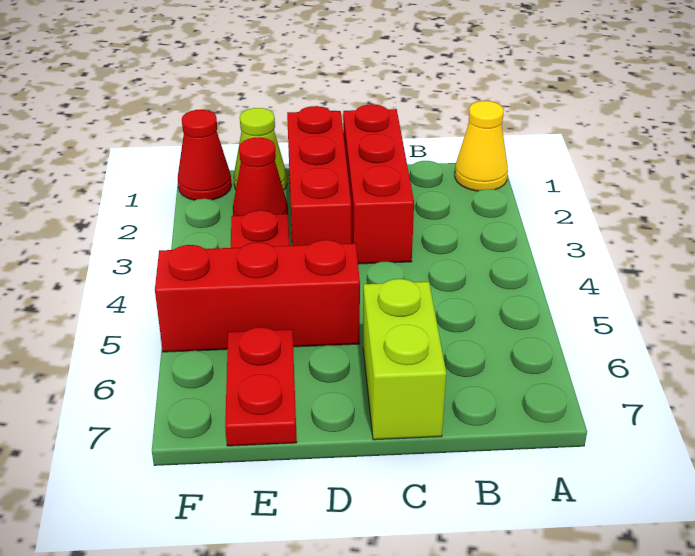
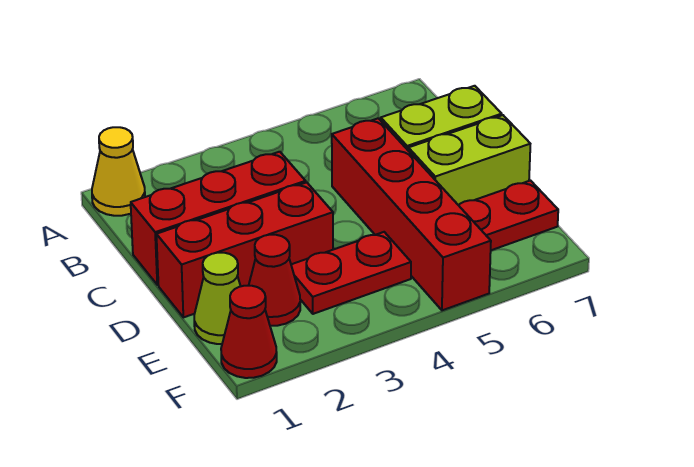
red brick D5:F5 level 1 -> red brick C5:F5 level 1
none -> lime brick D6:D7 level 1

